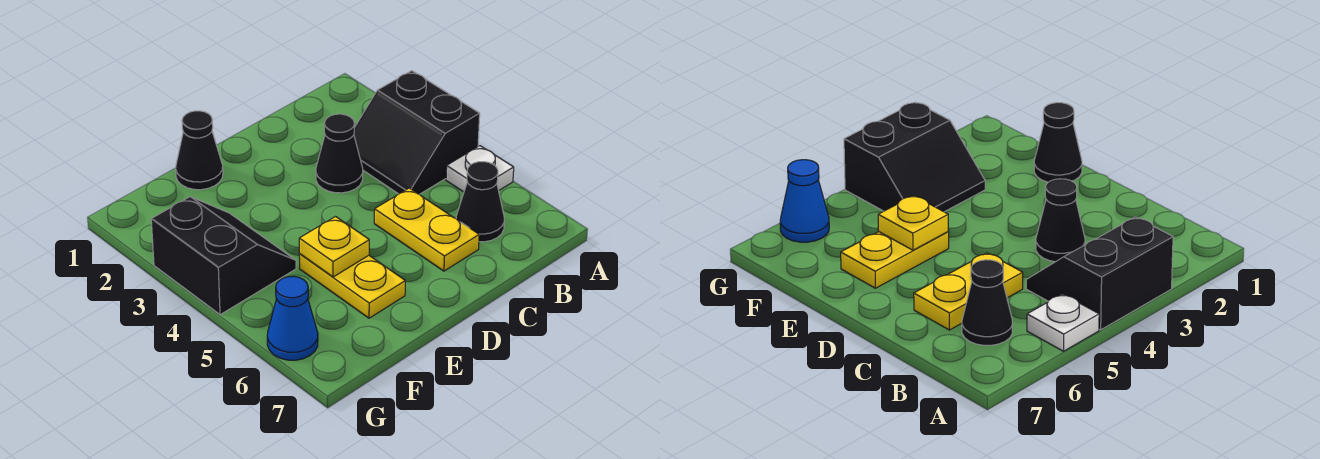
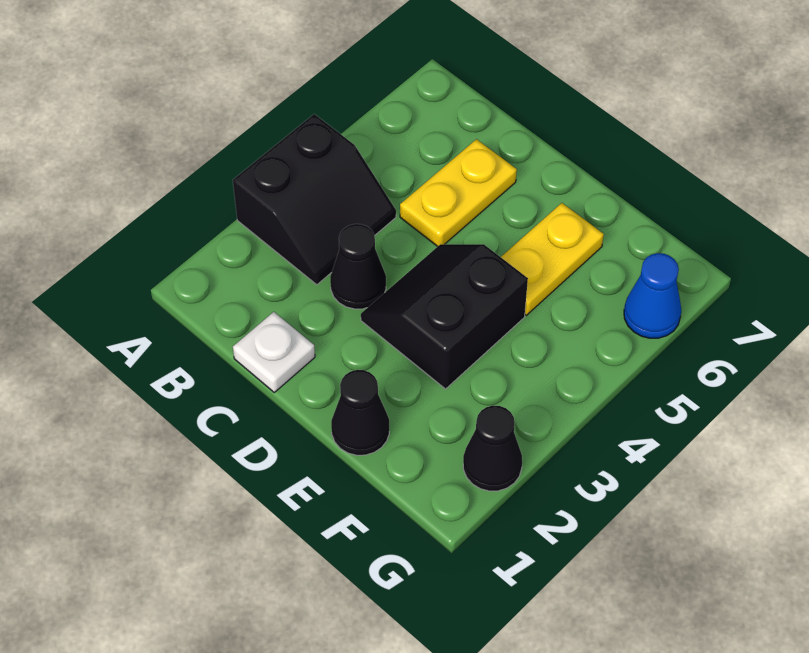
white plate A5 level 1 -> white plate C1 level 1
black cone B6 level 1 -> black cone G2 level 1
yellow plate E5 level 2 -> none
black slope F3:G4 level 1 top G -> black slope D3:E4 level 1 top E

